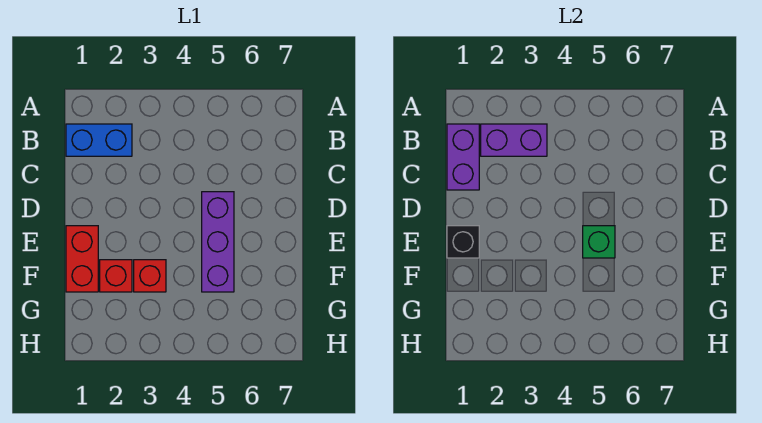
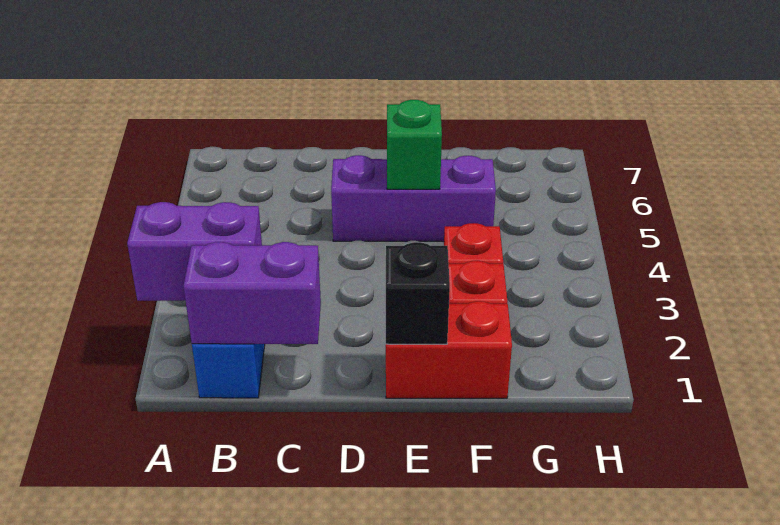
purple brick B2:B3 level 2 -> purple brick A2:B2 level 2

